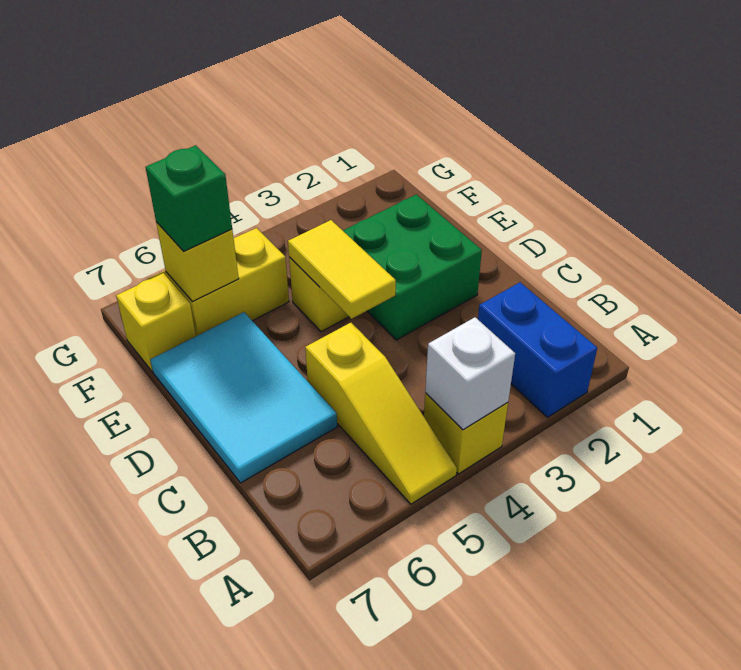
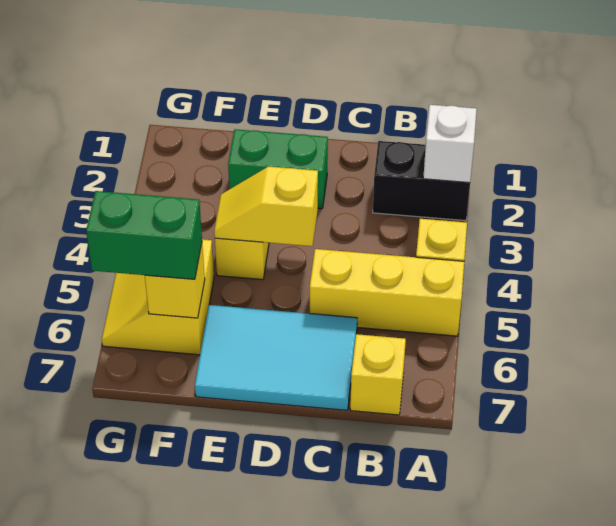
blue brick A2:B2 level 1 -> black brick A2:B2 level 1
white brick A4 level 2 -> white brick A2 level 2
yellow slope A5:C5 level 1 top C -> yellow brick A5:C5 level 1
green brick D2:E3 level 1 -> green brick D2:E2 level 1
yellow tile D4:E4 level 2 -> yellow slope D4:E4 level 2 top D
green brick F6 level 3 -> green brick F6:G6 level 3
yellow brick F7 level 1 -> yellow brick B7 level 1

